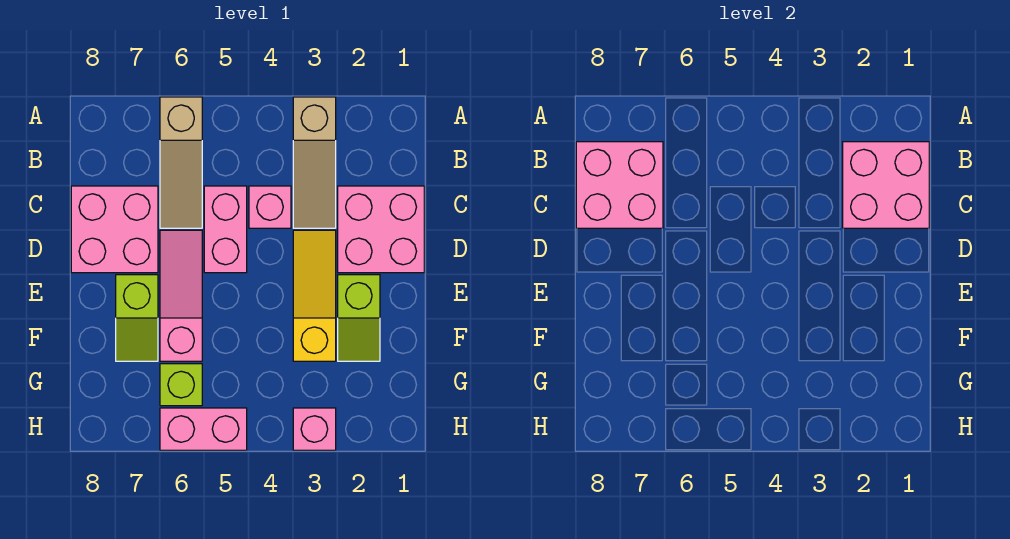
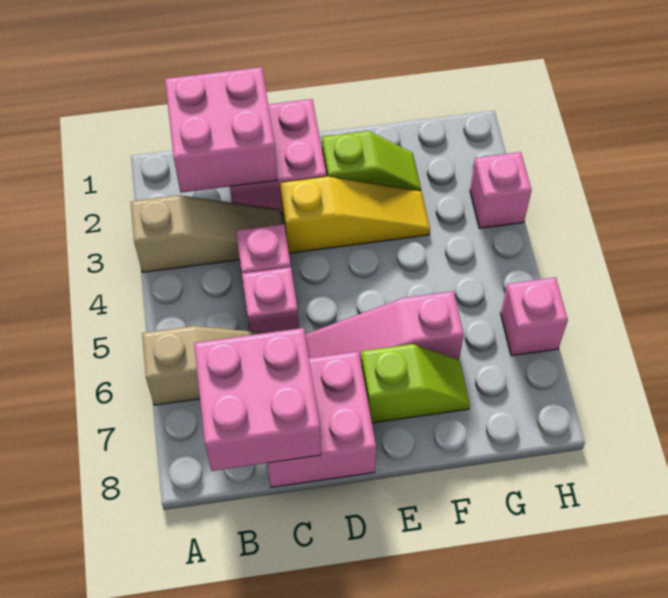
pink brick C5:D5 level 1 -> pink brick C5 level 1
yellow slope D3:F3 level 1 top F -> yellow slope D3:F3 level 1 top D
lime brick G6 level 1 -> none
pink brick H5:H6 level 1 -> pink brick H6 level 1

